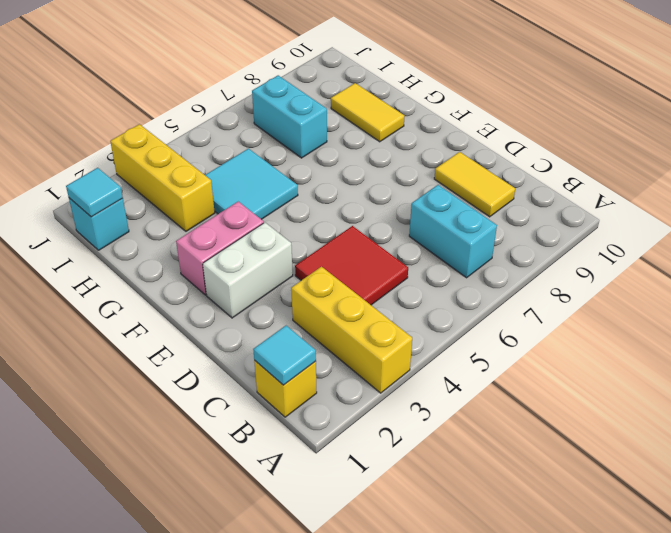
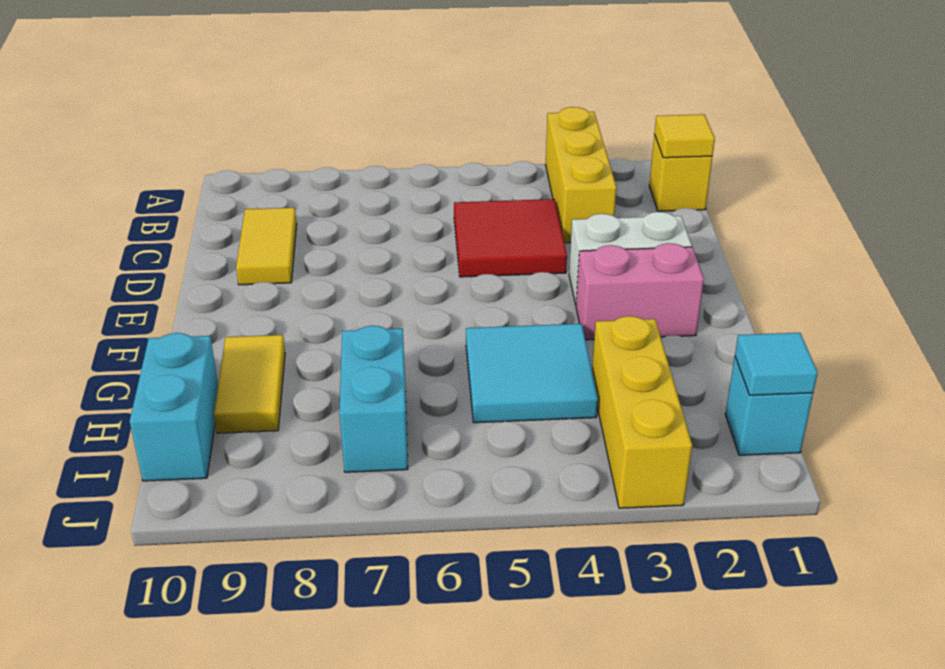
cyan tile B1 level 2 -> yellow tile B1 level 2
cyan brick B7:C7 level 1 -> cyan brick H10:I10 level 1

